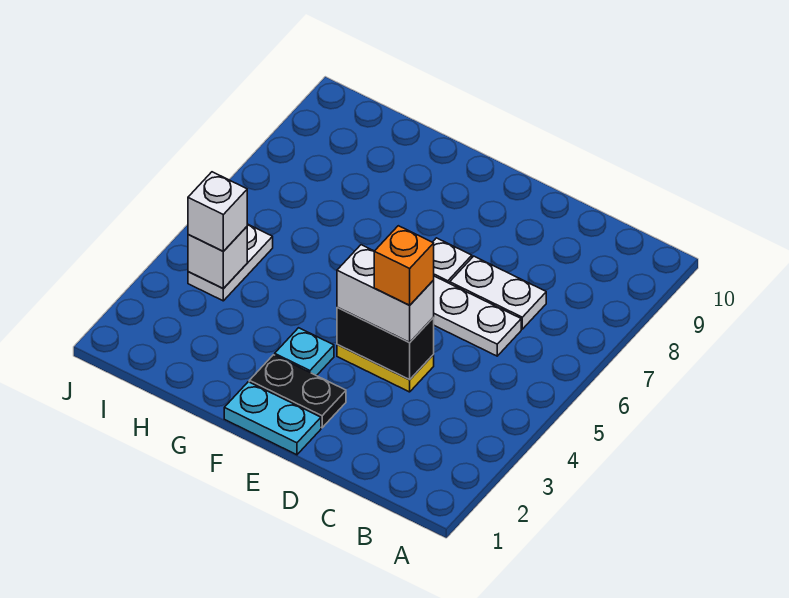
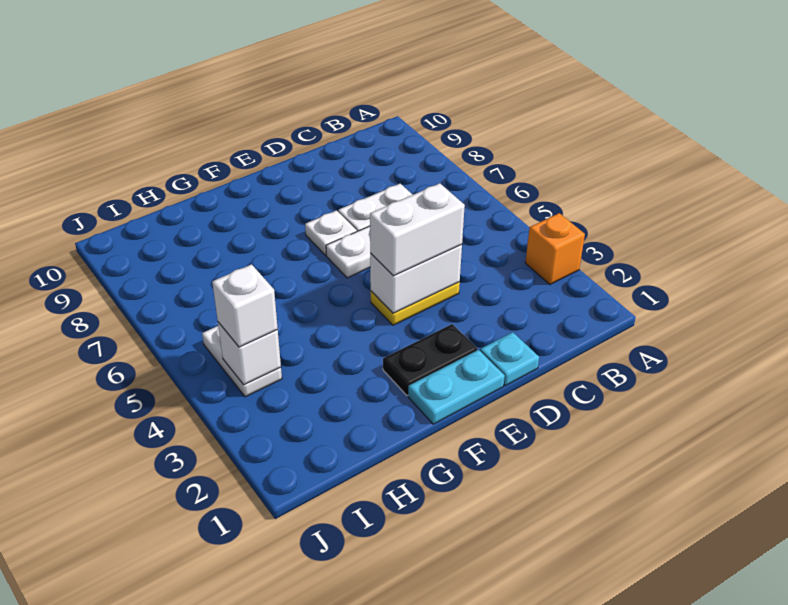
black brick D4:E4 level 2 -> white brick D4:E4 level 2
orange brick D4 level 4 -> orange brick A3 level 1
cyan plate F3 level 1 -> cyan plate D1 level 1

